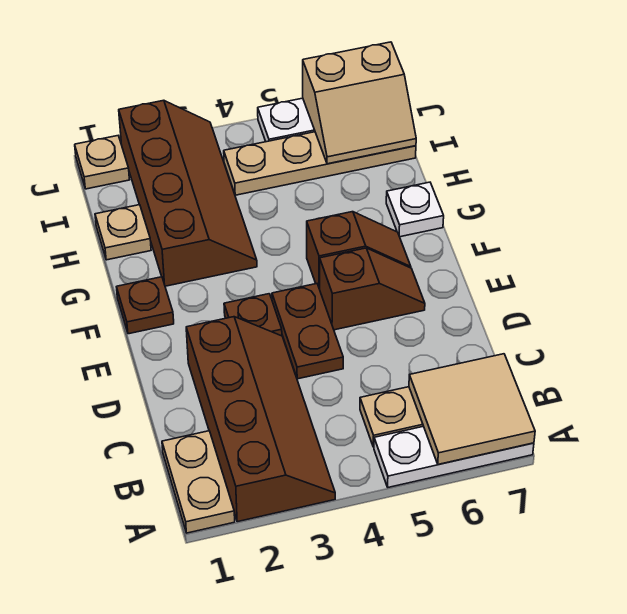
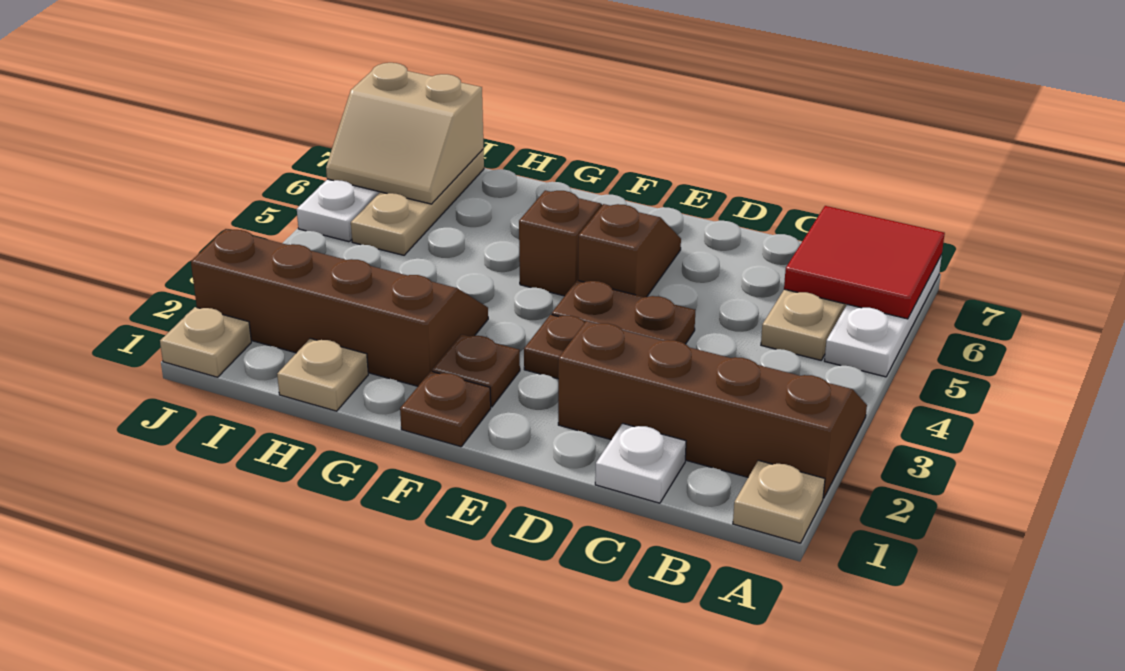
tan plate A1:B1 level 1 -> tan plate A1 level 1
tan tile A6:B7 level 2 -> red tile A6:B7 level 2
none -> brown plate F2 level 1
white plate G7 level 1 -> white plate C1 level 1
tan plate I4:I7 level 1 -> tan plate I5:I7 level 1
tan slope I6:J7 level 2 top J -> tan slope I6:J7 level 2 top 7

